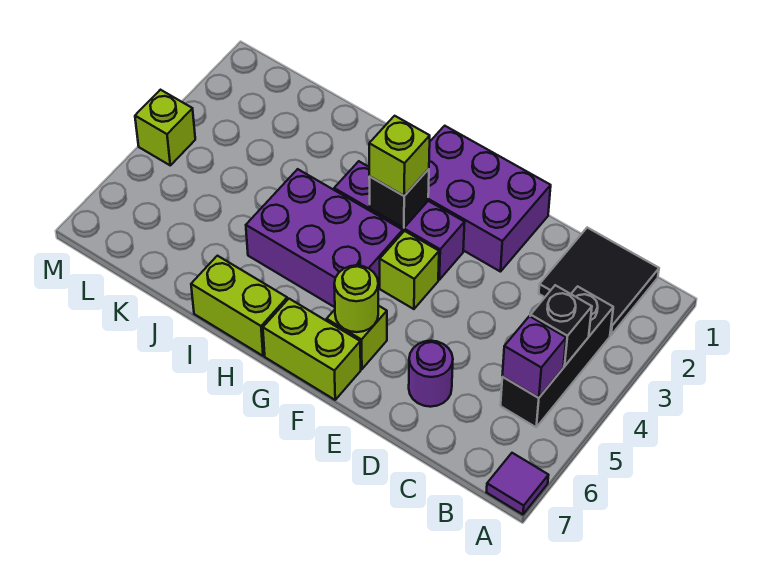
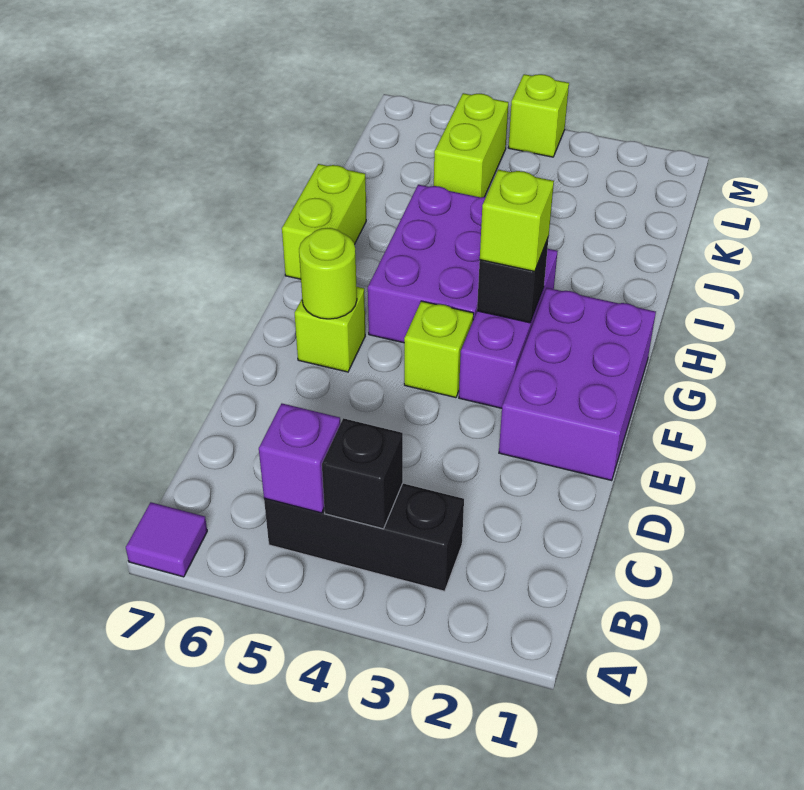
black tile B1:C2 level 1 -> none
purple round brick D6 level 1 -> none
lime brick F7:G7 level 1 -> lime brick K5:L5 level 1

